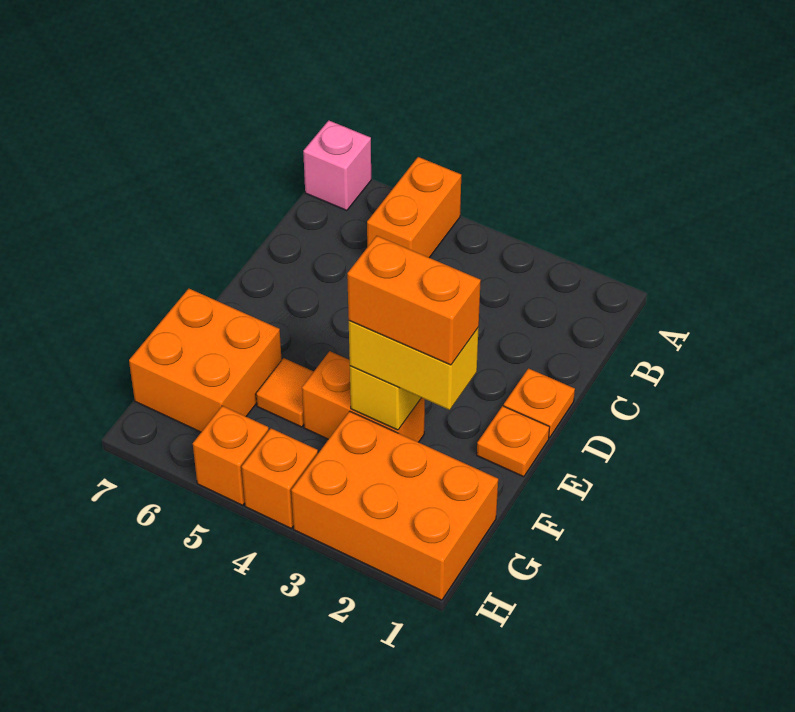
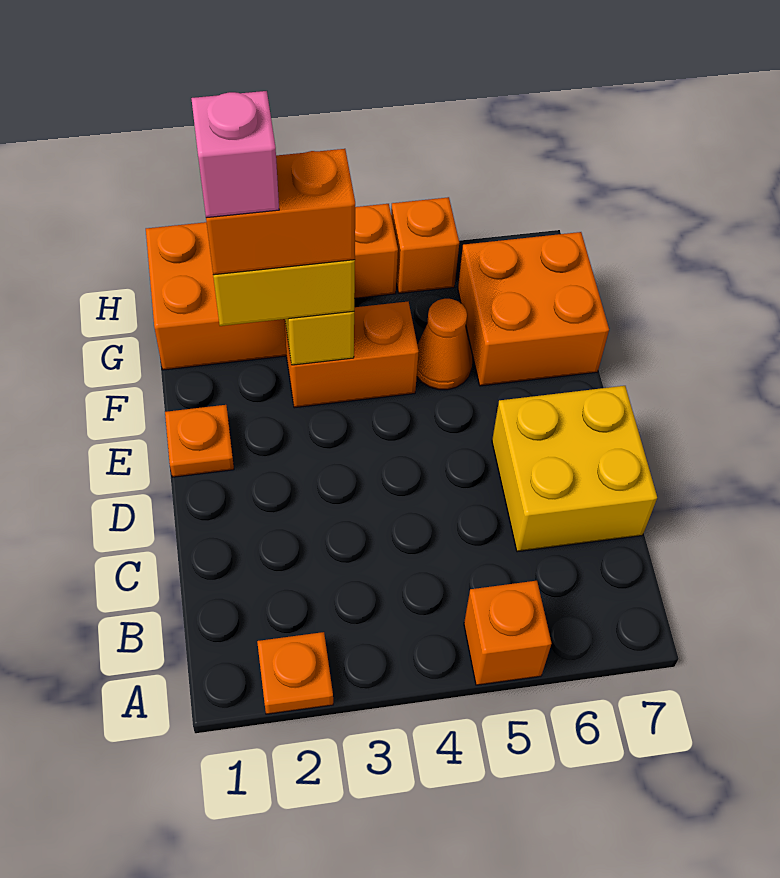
orange brick A5:B5 level 1 -> orange brick A5 level 1
pink brick A7 level 1 -> pink brick F2 level 5
none -> yellow brick C6:D7 level 1
orange plate D1 level 1 -> orange plate A2 level 1
orange tile F5 level 1 -> orange cone F5 level 1

